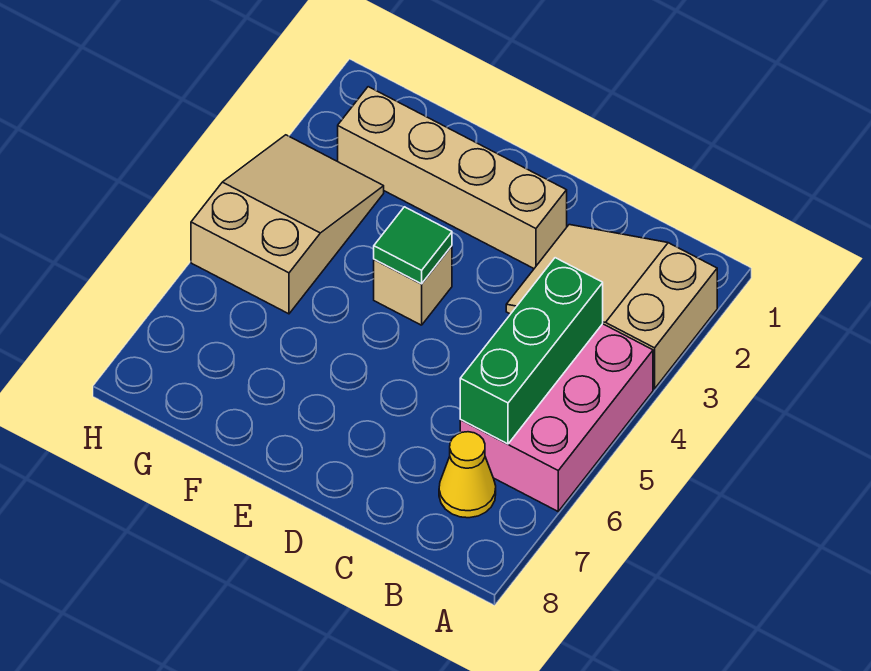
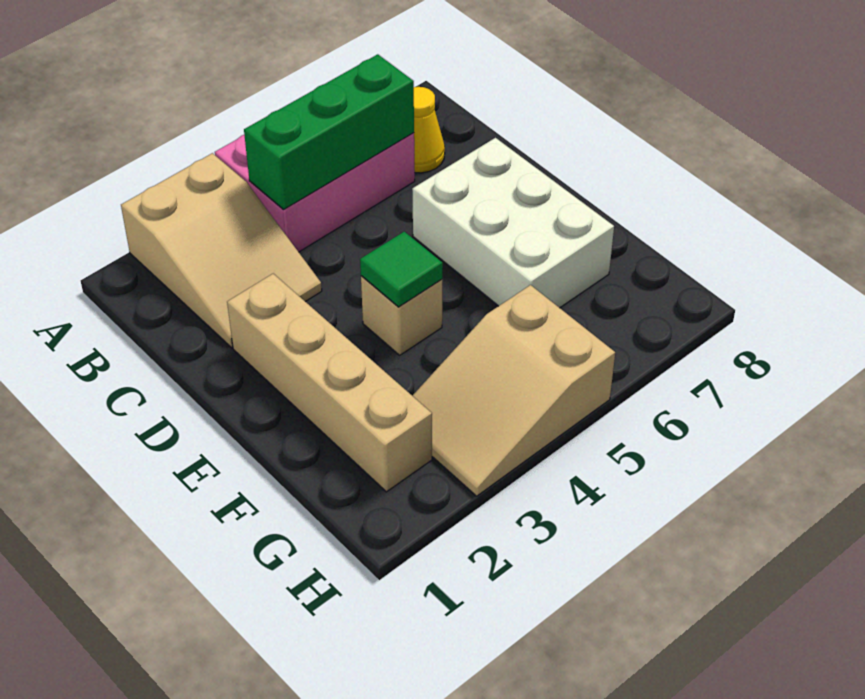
none -> white brick D6:F7 level 1

